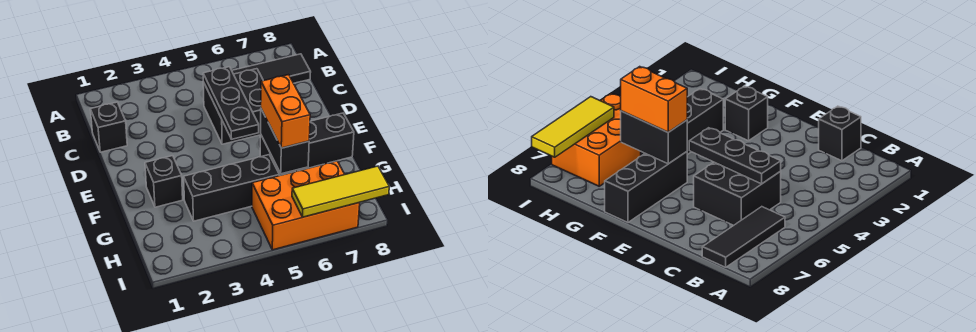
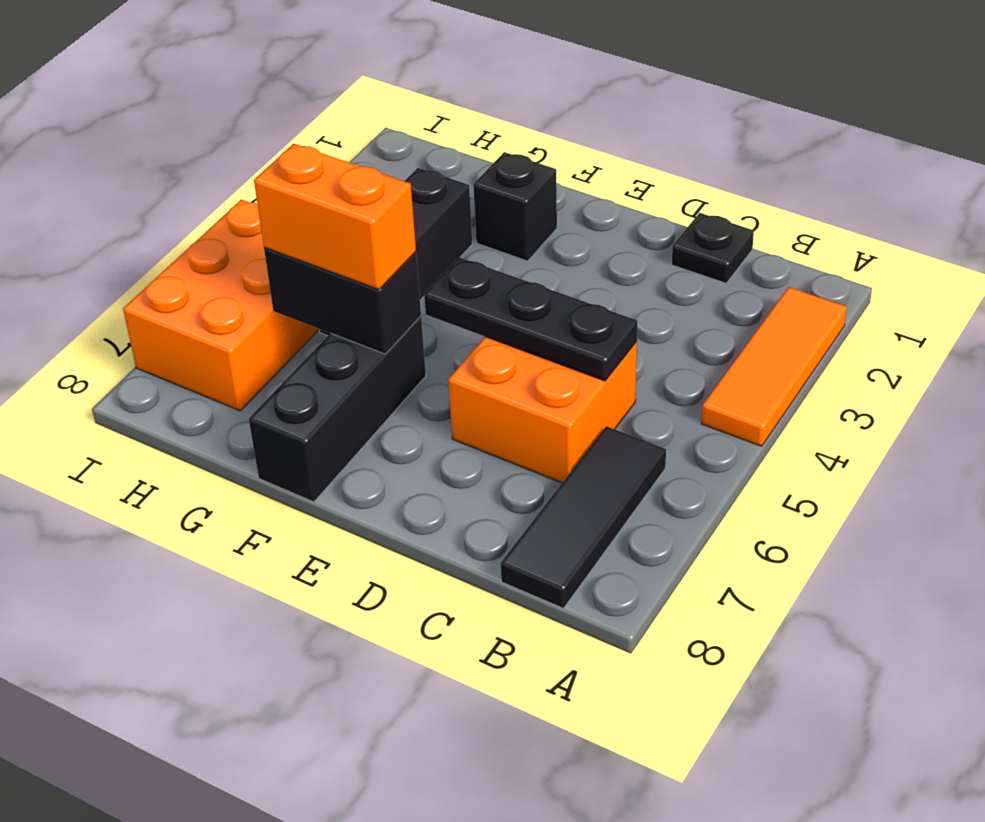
none -> orange tile A2:A4 level 1
black brick C1 level 1 -> black plate C1 level 1
black brick C5:D6 level 1 -> orange brick C5:D6 level 1
yellow tile I6:I8 level 2 -> none

